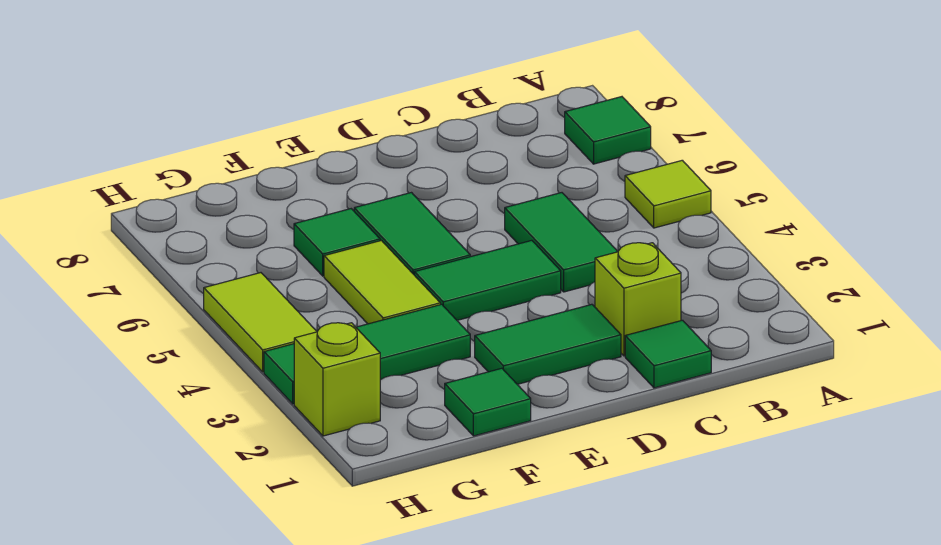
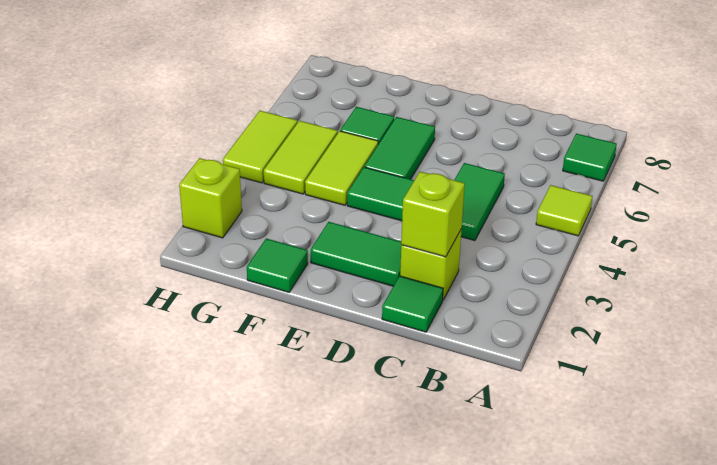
none -> lime brick C2 level 2
green tile F3:H3 level 1 -> none
none -> lime tile G4:G5 level 1

